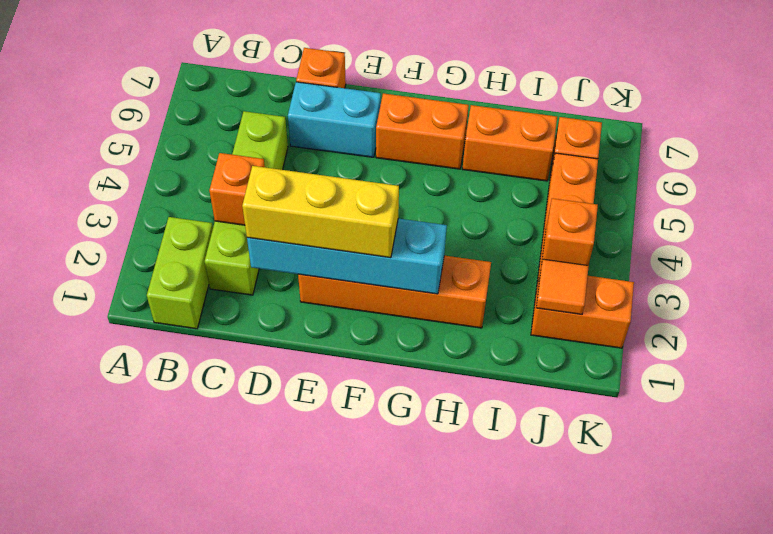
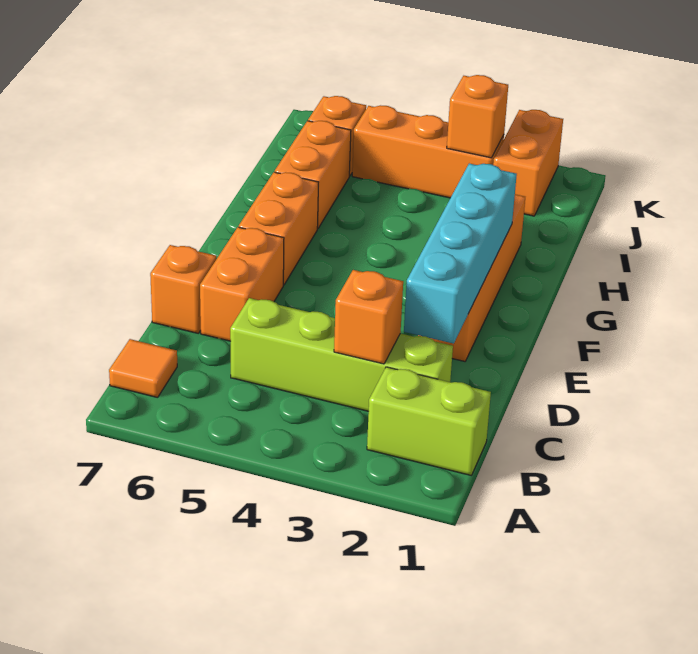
yellow brick D2:F2 level 3 -> none
cyan brick D6:E6 level 1 -> orange brick D6:E6 level 1
orange tile J2 level 2 -> orange tile B7 level 1

